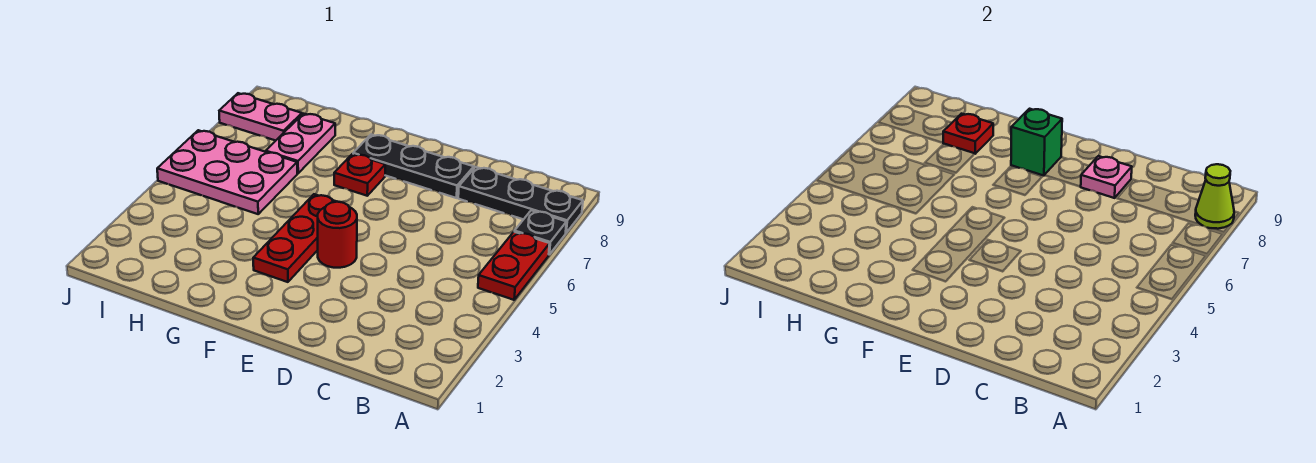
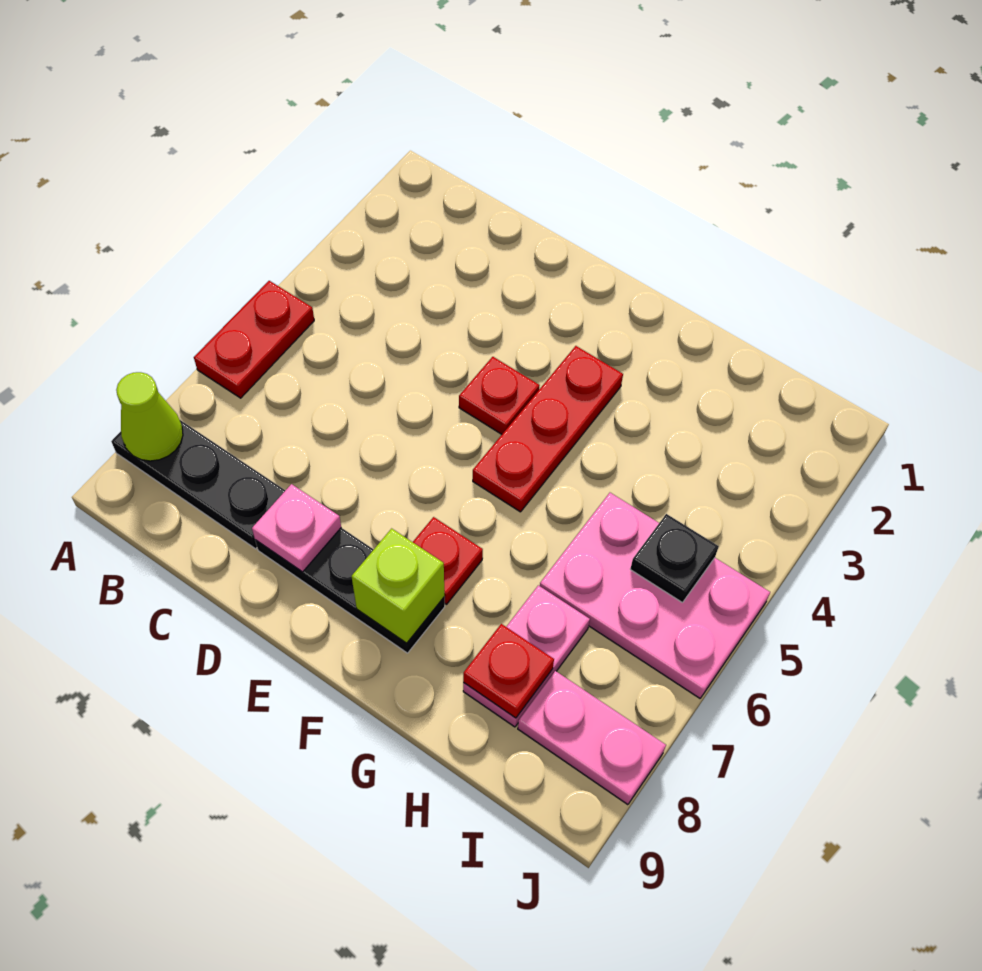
black plate A7 level 1 -> black plate I5 level 2
red round brick E4 level 1 -> red plate E4 level 1
green brick F8 level 2 -> lime brick F8 level 2

